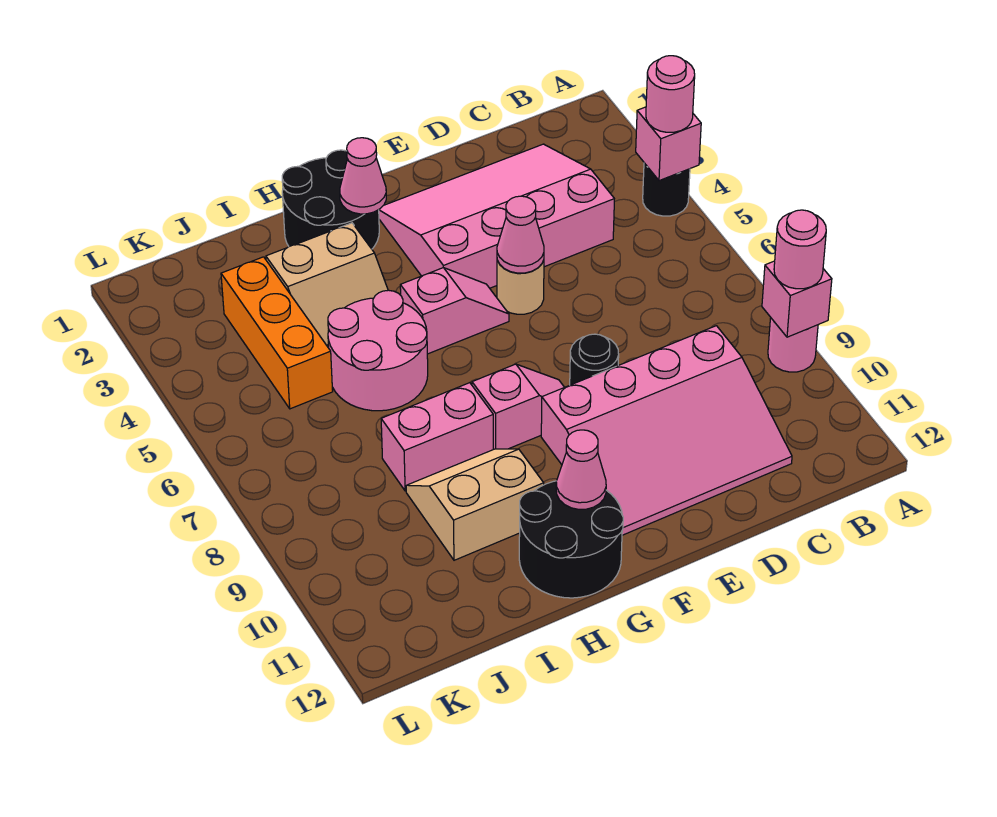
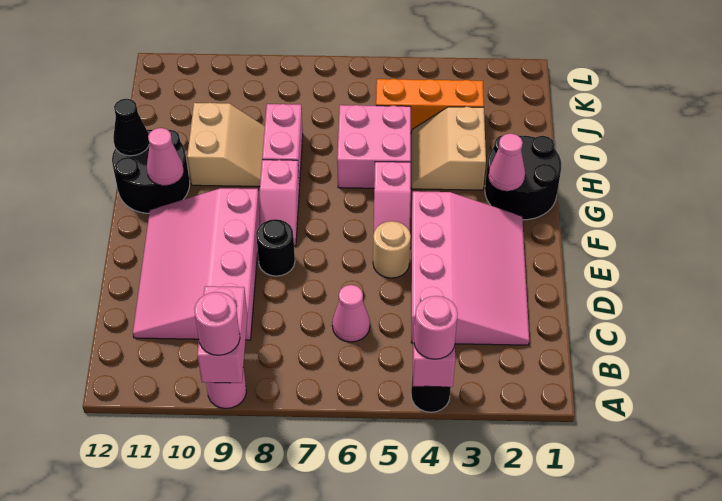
pink brick A9 level 2 -> pink brick A9:B9 level 2
pink cone E5 level 2 -> pink cone C6 level 1
pink round brick H5:I6 level 1 -> pink brick H5:I6 level 1
none -> black cone H12 level 2

